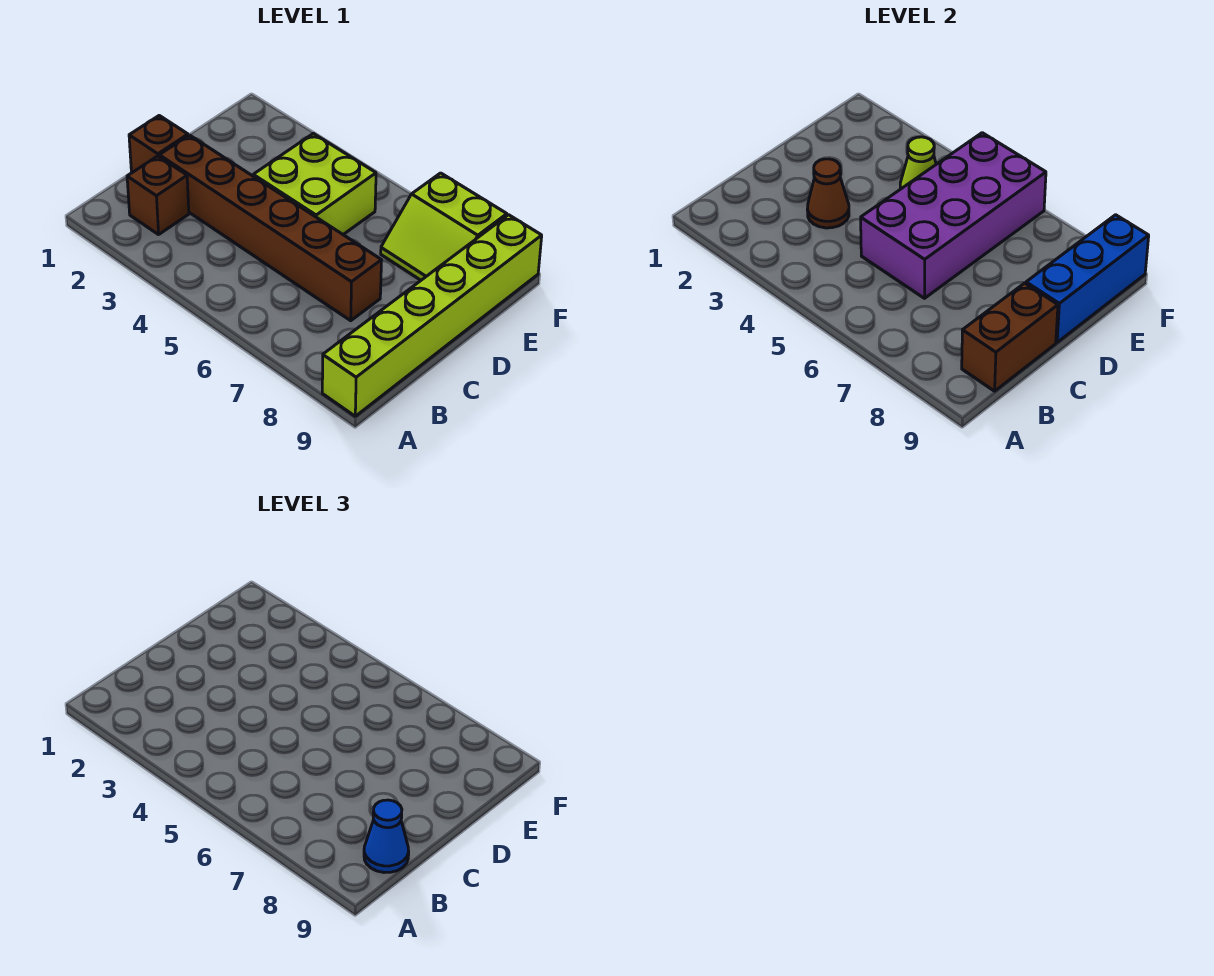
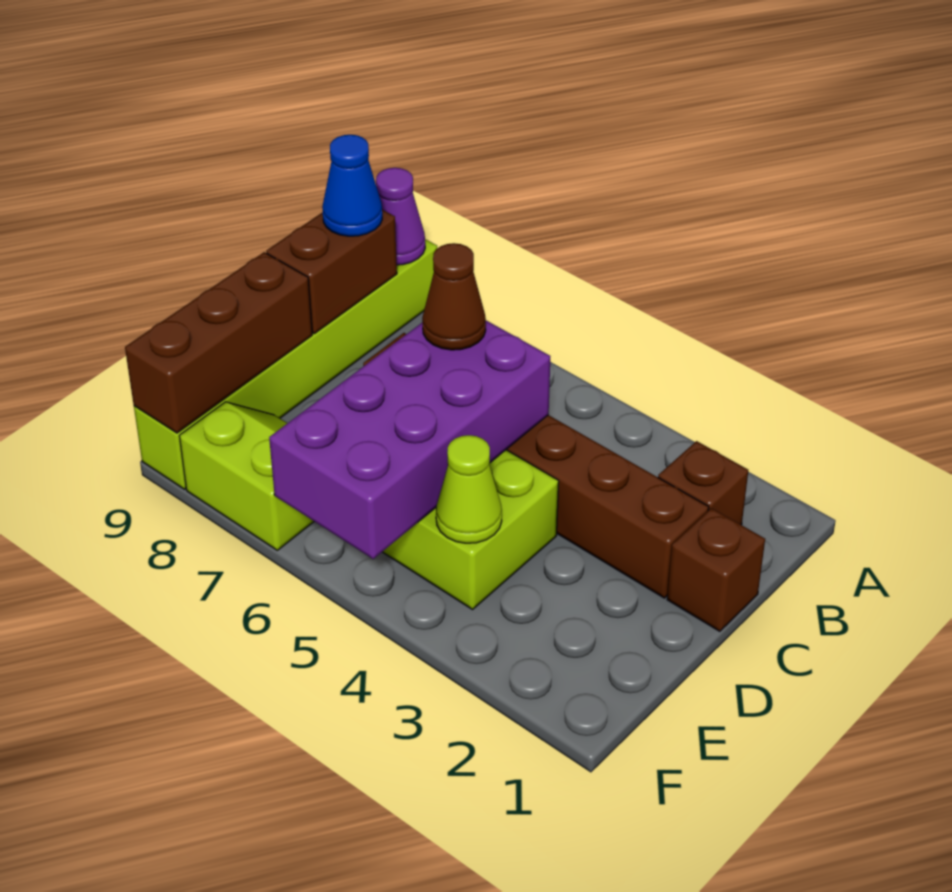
none -> purple cone A9 level 2
brown cone C3 level 2 -> brown cone C6 level 3
blue brick D9:F9 level 2 -> brown brick D9:F9 level 2

